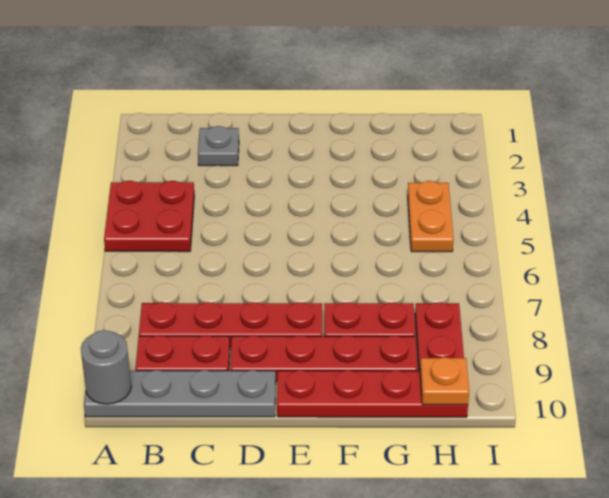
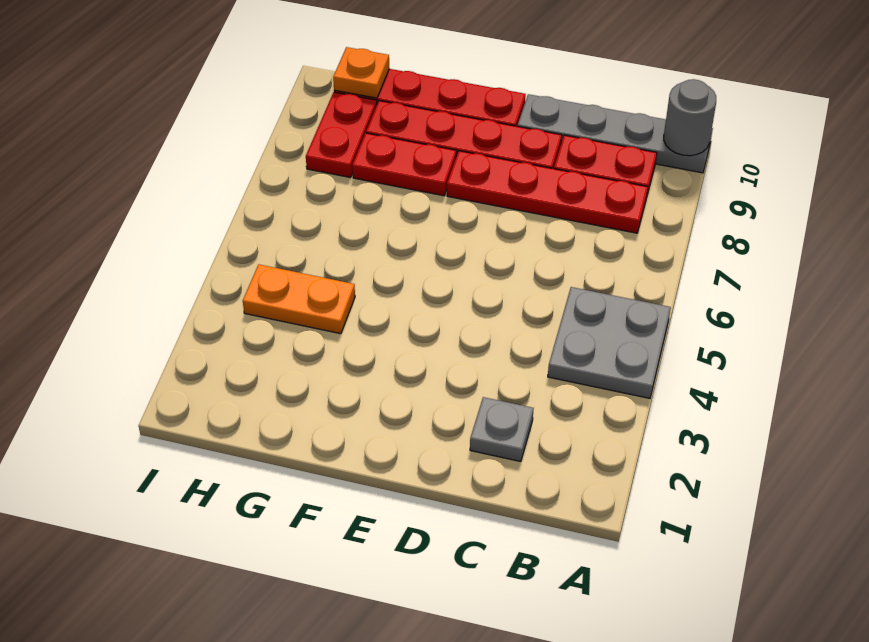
red plate A4:B5 level 1 -> grey plate A4:B5 level 1
orange plate H4:H5 level 1 -> orange plate G4:H4 level 1

